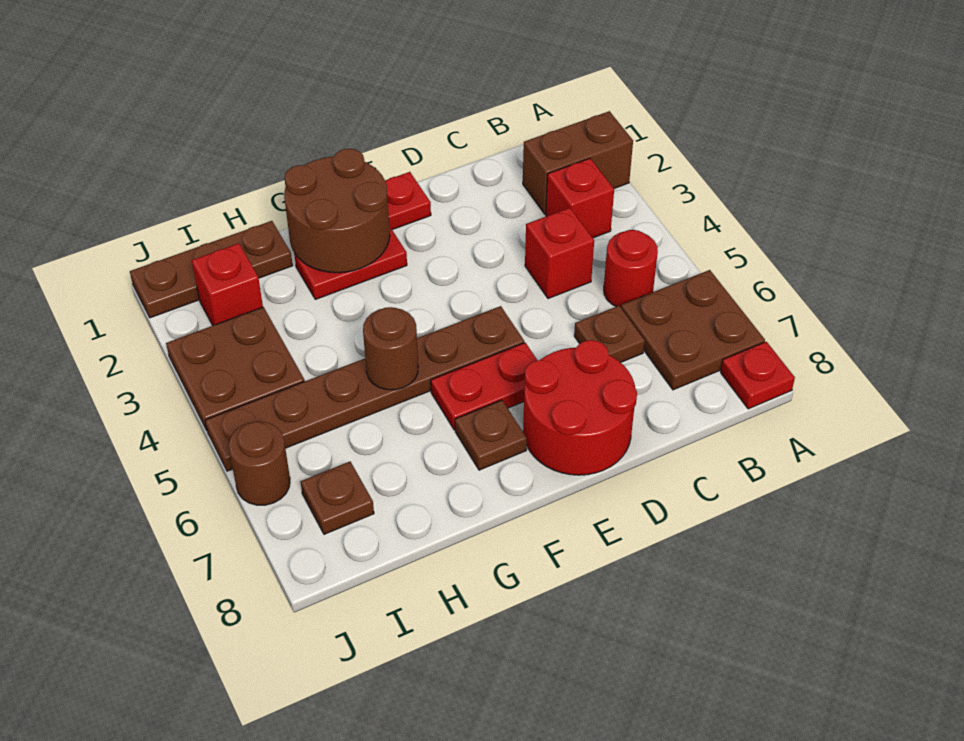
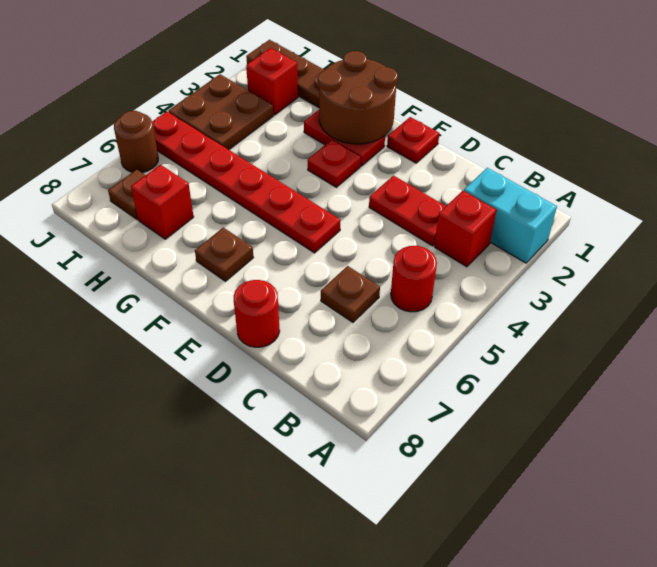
brown brick A2:B2 level 1 -> cyan brick A2:B2 level 1
brown plate A6:B7 level 1 -> none
red plate A8 level 1 -> red plate F3 level 1
red brick C4 level 1 -> red brick H7 level 1
red round brick D7:E8 level 1 -> red round brick D8 level 1
brown plate E5:J5 level 1 -> red plate E5:J5 level 1
red plate E6:F6 level 1 -> red plate C3:D3 level 1
brown round brick G5 level 2 -> none

